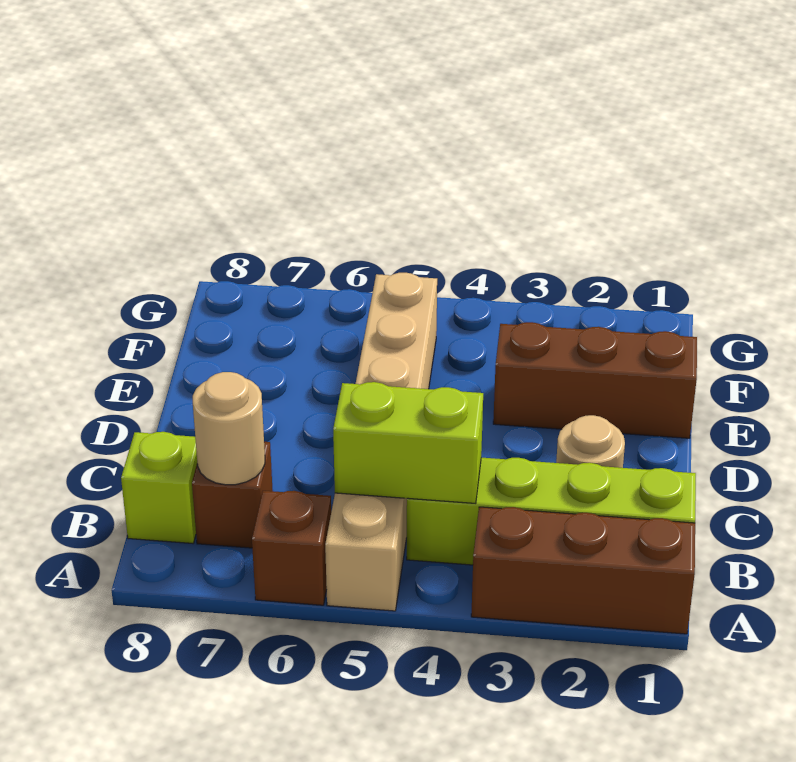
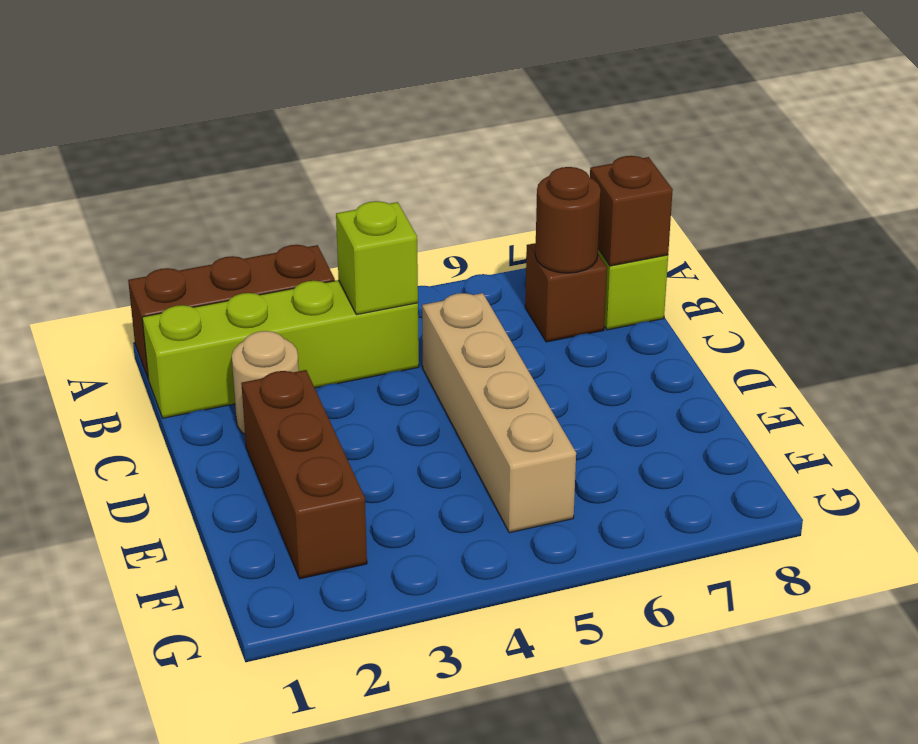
tan brick A5:F5 level 1 -> tan brick C5:F5 level 1
brown brick A6 level 1 -> brown brick B8 level 2
lime brick B4:B5 level 2 -> lime brick B4 level 2
tan round brick B7 level 2 -> brown round brick B7 level 2
brown brick E1:E3 level 1 -> brown brick D2:F2 level 1

